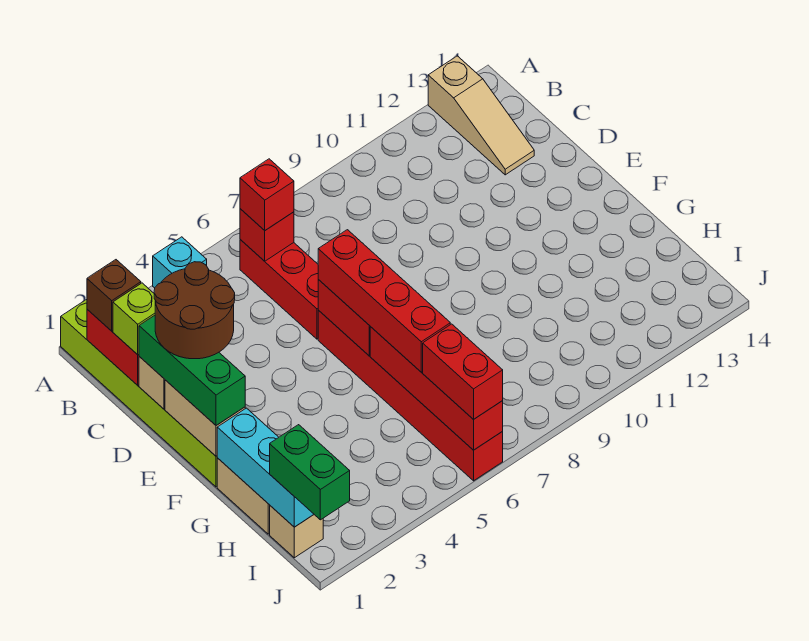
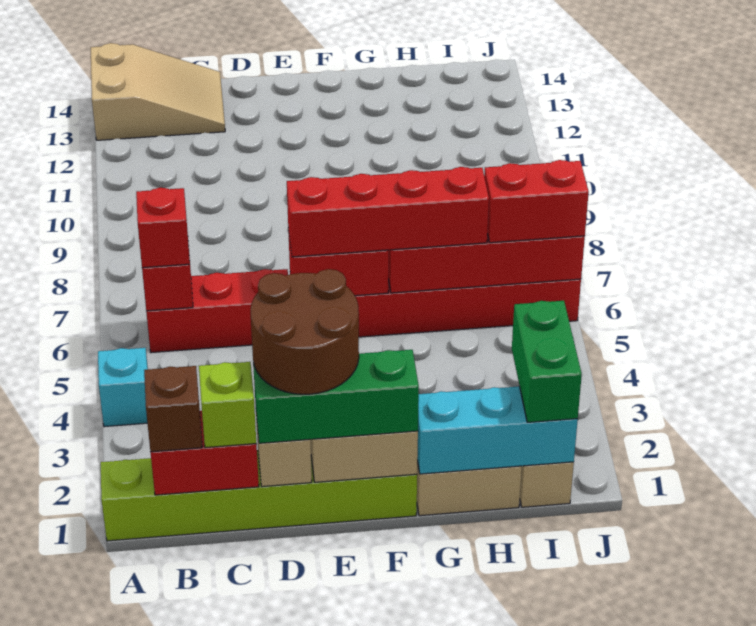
tan slope A13:C13 level 1 top A -> tan slope A13:C14 level 1 top A
green brick I1:J1 level 3 -> green brick I1:I2 level 3

